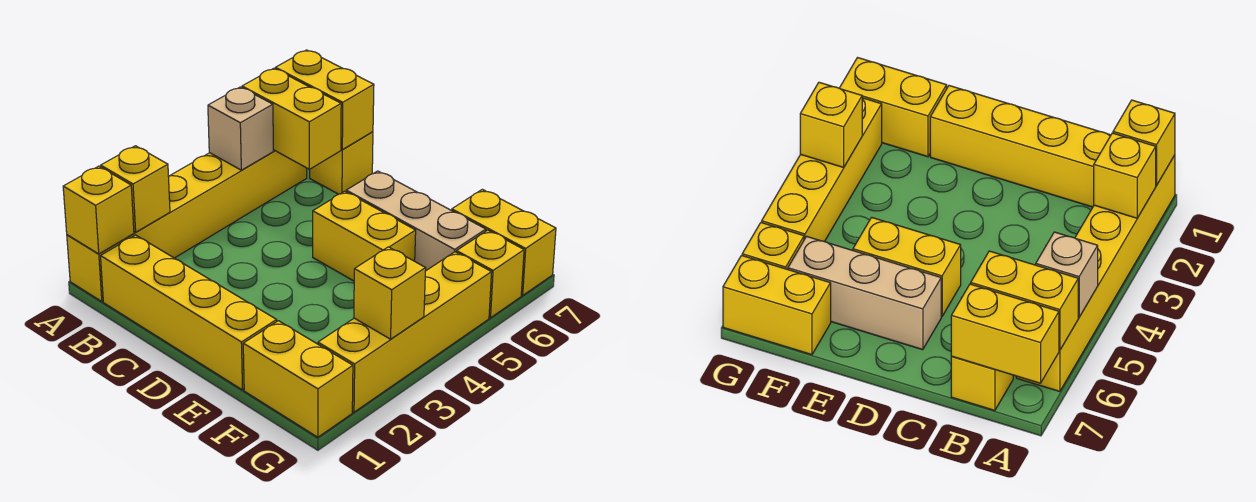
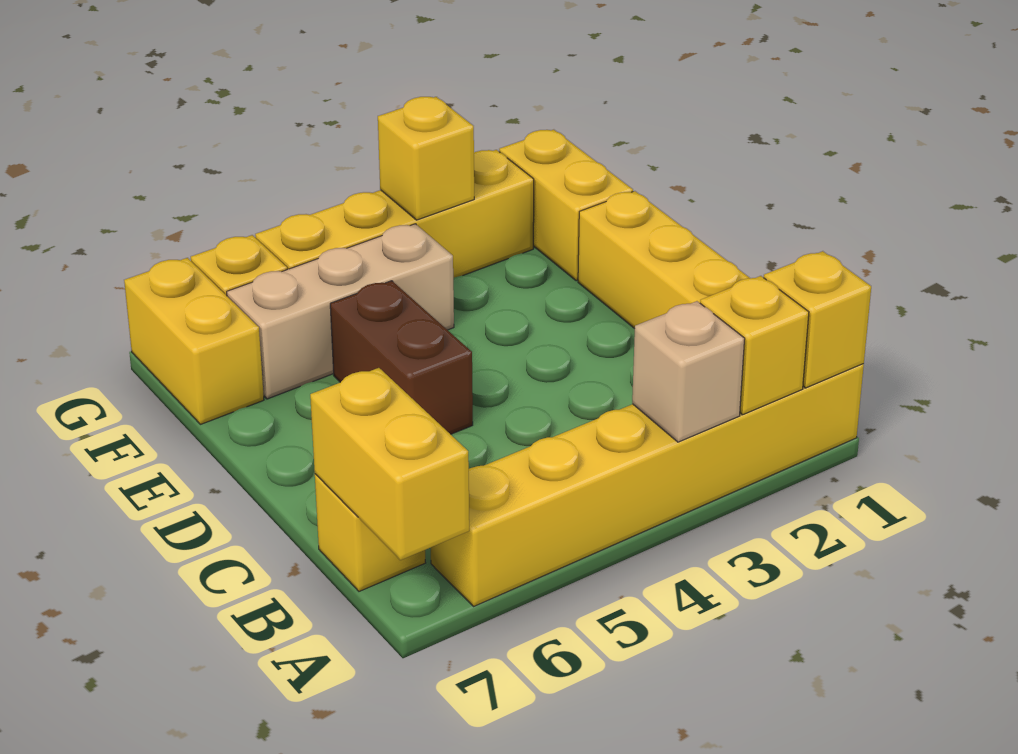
tan brick A5 level 2 -> tan brick A3 level 2
yellow brick A6:B6 level 2 -> none
yellow brick D5:E5 level 1 -> brown brick D5:E5 level 1
tan brick D6:F6 level 1 -> tan brick F4:F6 level 1

